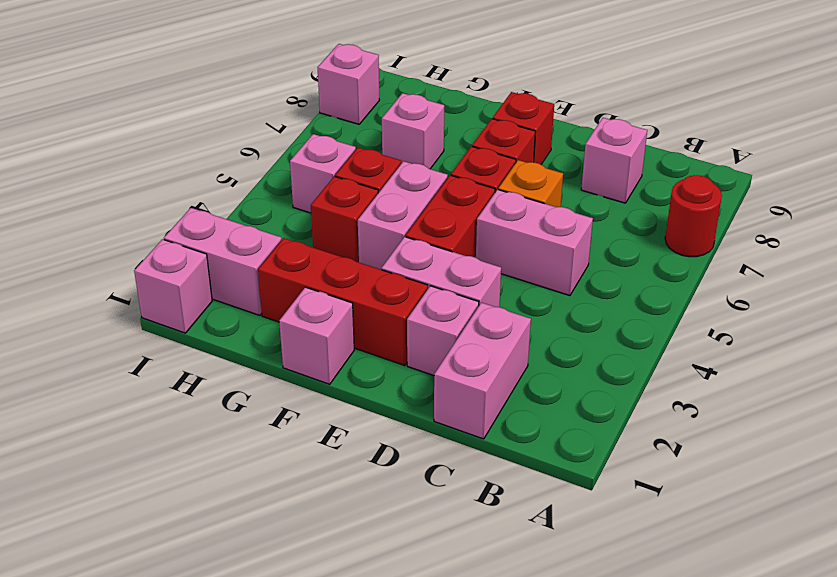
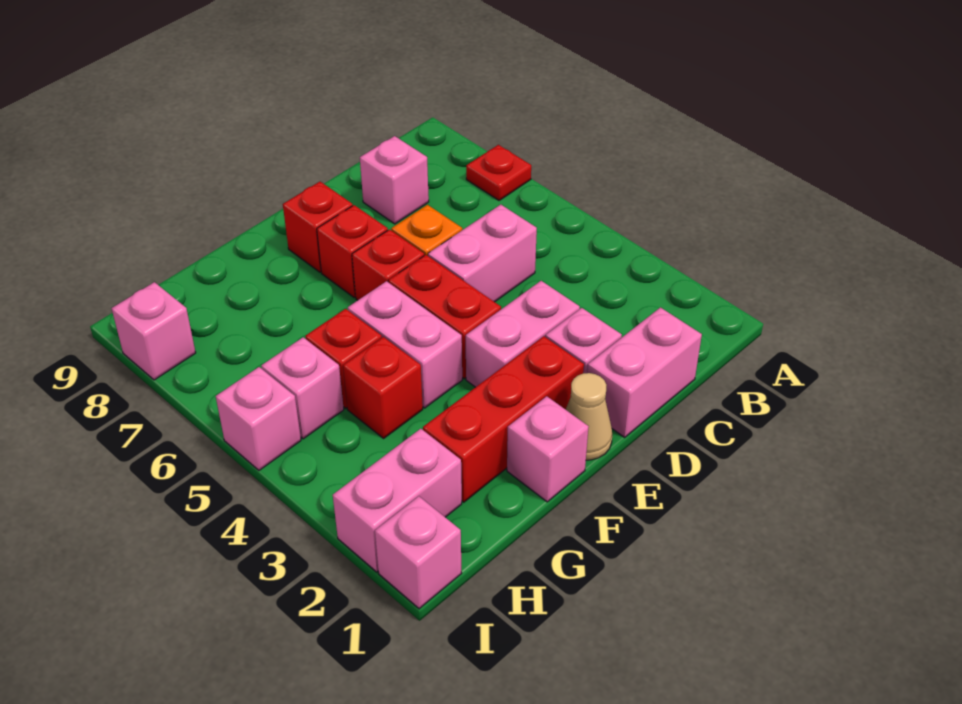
red round brick A7 level 1 -> red plate A7 level 1
pink brick C1:C2 level 1 -> pink brick C1:D1 level 1
none -> tan cone E1 level 1
pink brick G7 level 1 -> pink brick I5 level 1

